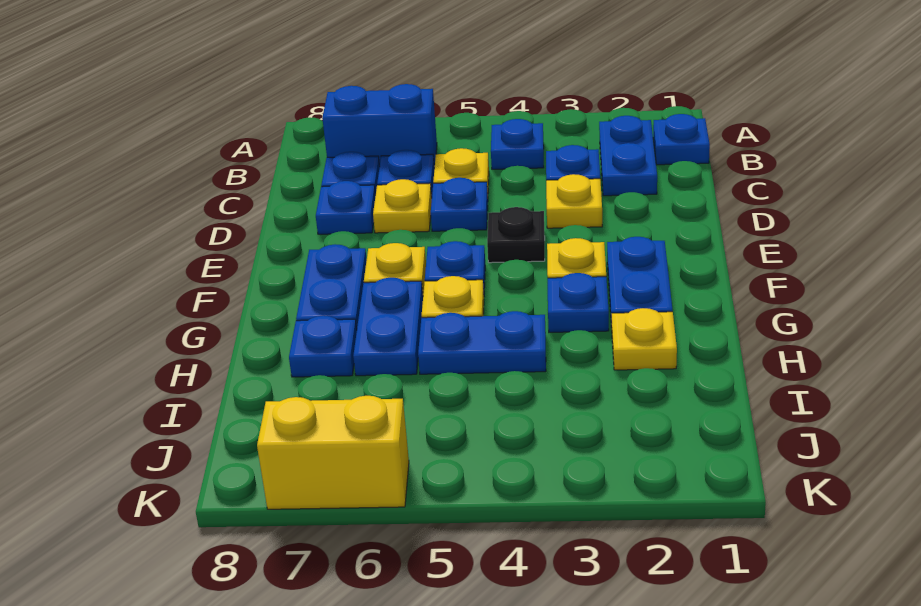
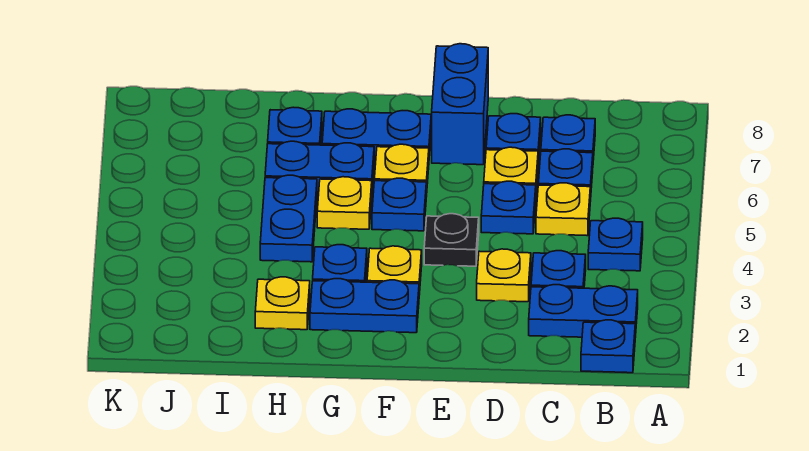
blue brick B6:B7 level 1 -> blue brick E7:E8 level 1
yellow brick K6:K7 level 1 -> none

